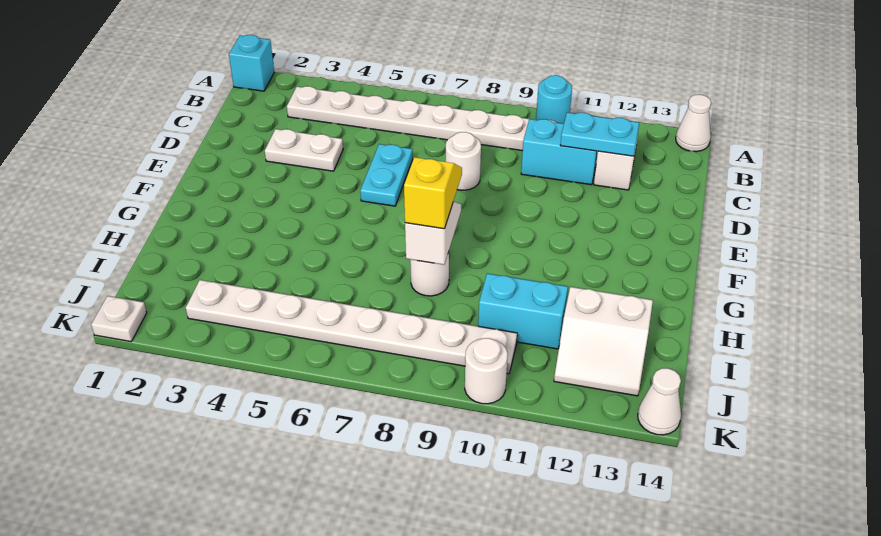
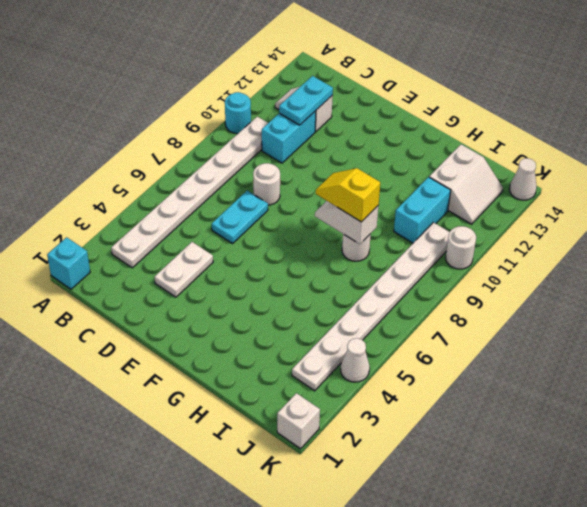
white cone A14 level 1 -> white cone K4 level 1
cyan plate D6:E6 level 1 -> cyan plate D6:D7 level 1
white plate K1 level 1 -> white brick K1 level 1

